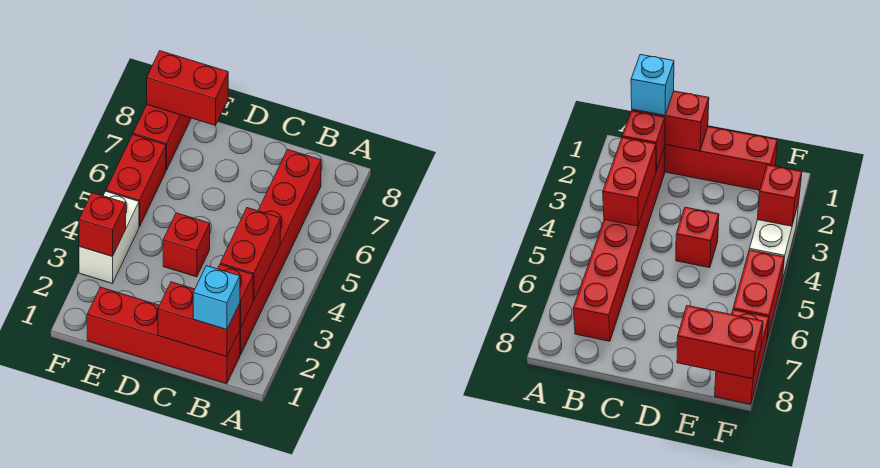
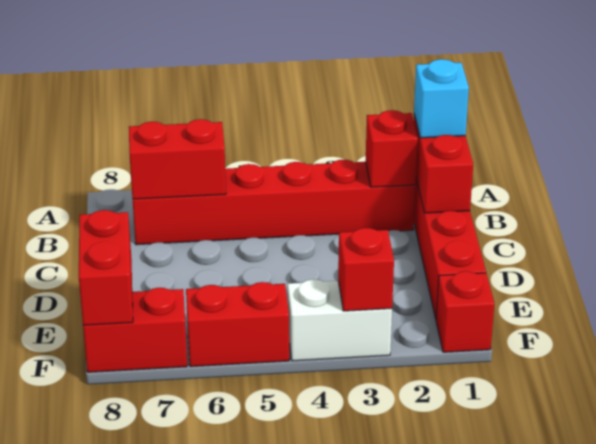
red brick B3:B4 level 2 -> red brick B6:B7 level 2
red brick D4 level 1 -> red brick F1 level 1

